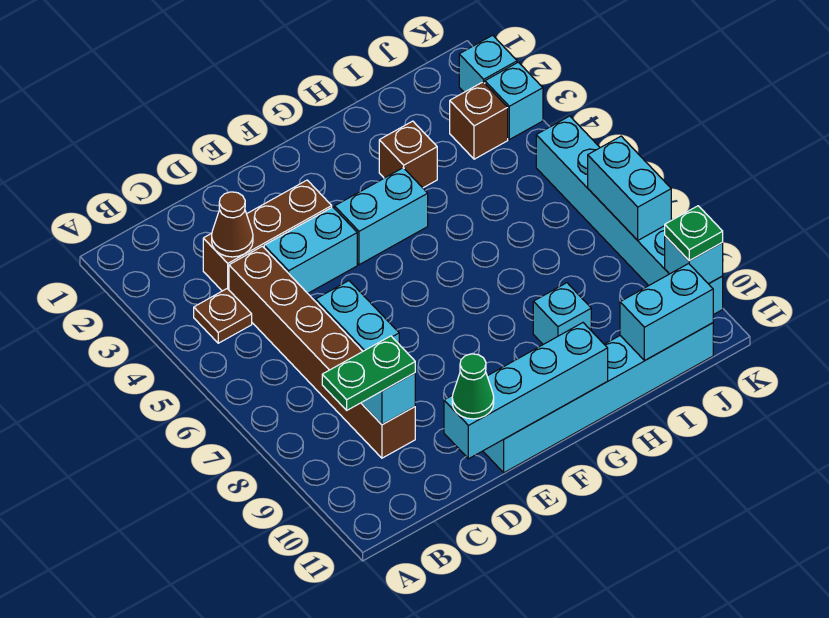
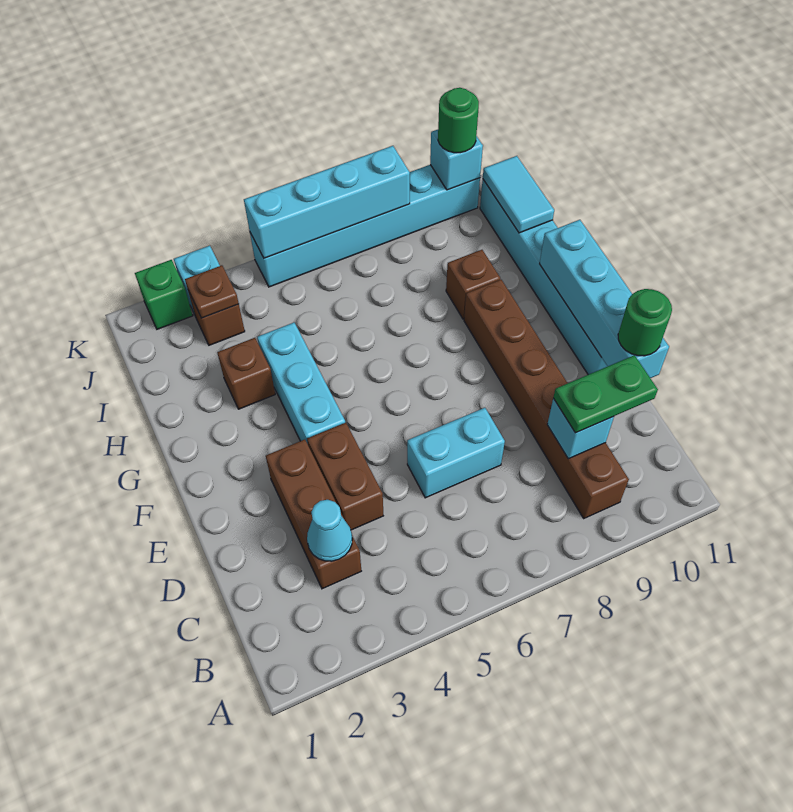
brown plate B4 level 1 -> brown plate J3 level 2
green plate B9:C9 level 3 -> green plate C9:C10 level 3
brown cone C3 level 2 -> cyan cone C3 level 2
brown brick C4:C9 level 1 -> brown brick B9:G9 level 1
cyan brick D4:E4 level 1 -> brown brick D4:E4 level 1
green cone D11 level 3 -> green round brick D11 level 3
cyan brick F4:G4 level 1 -> cyan brick F4:H4 level 1
cyan brick H9 level 1 -> brown brick H9 level 1
cyan brick I11:J11 level 2 -> cyan tile I11:J11 level 2
cyan brick K2 level 1 -> green brick K2 level 1
cyan brick K7:K8 level 2 -> cyan brick K5:K8 level 2
green plate K10 level 3 -> green round brick K10 level 3

